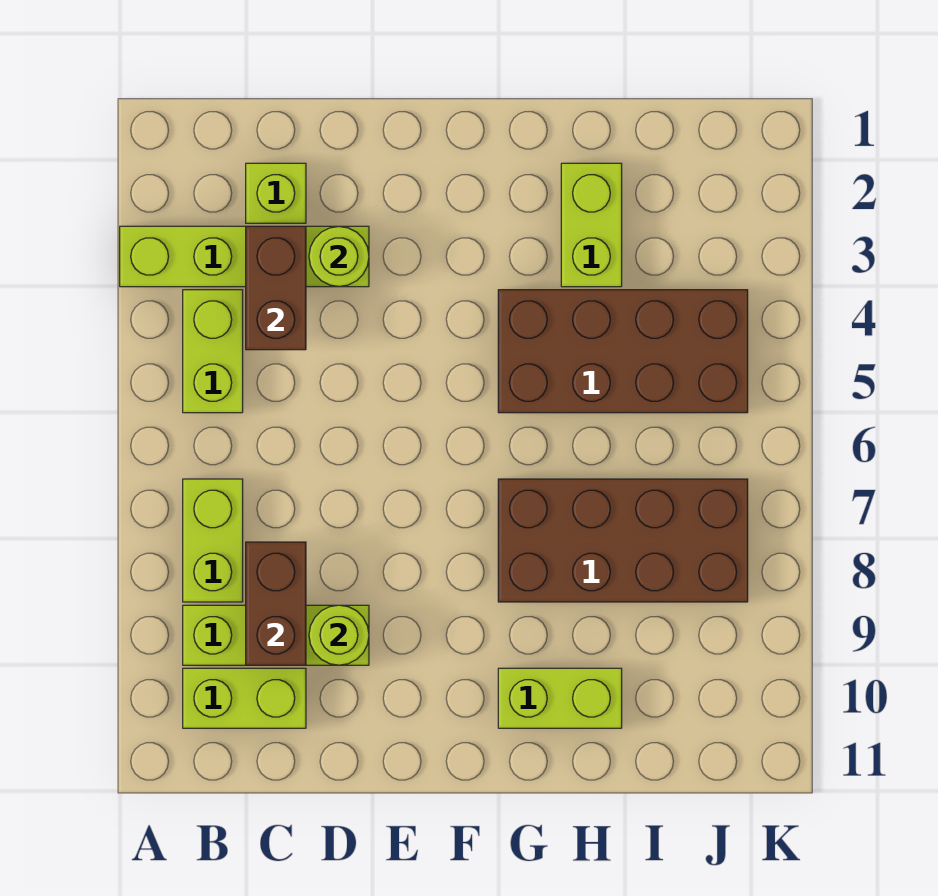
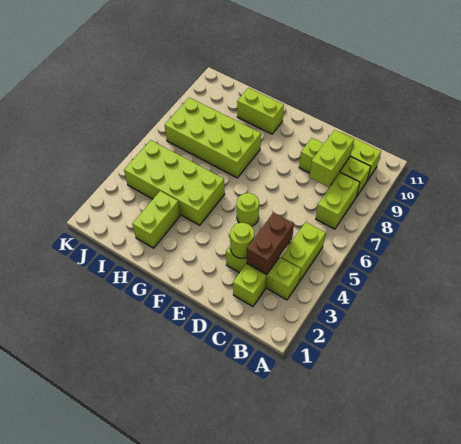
lime brick A3:D3 level 1 -> lime brick B3:D3 level 1
brown brick C8:C9 level 2 -> lime brick C8:C9 level 2
lime round brick D9 level 2 -> lime round brick E5 level 1
brown brick G4:J5 level 1 -> lime brick G4:J5 level 1
brown brick G7:J8 level 1 -> lime brick G7:J8 level 1

